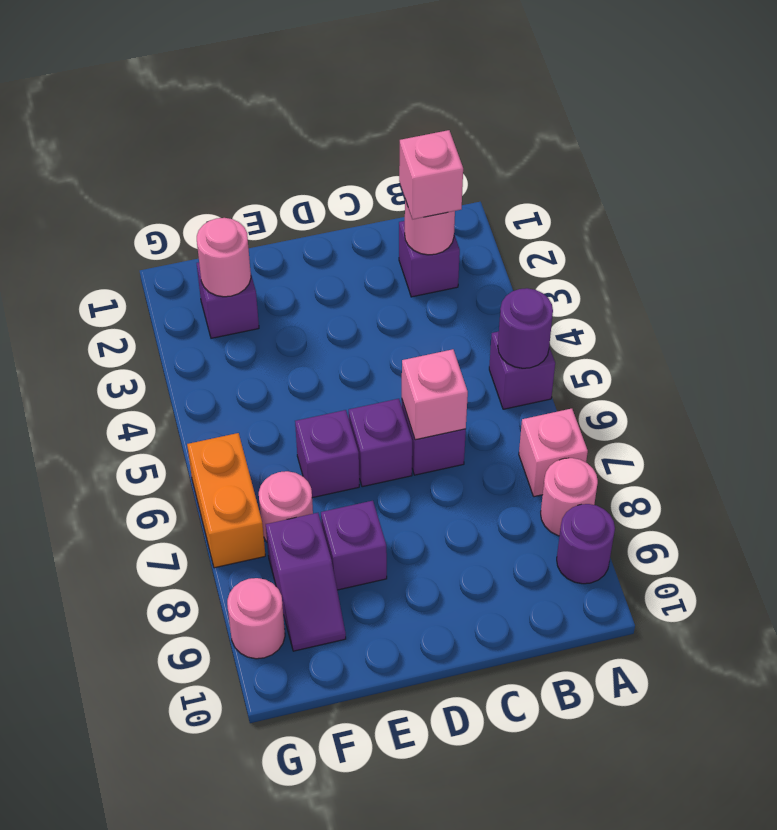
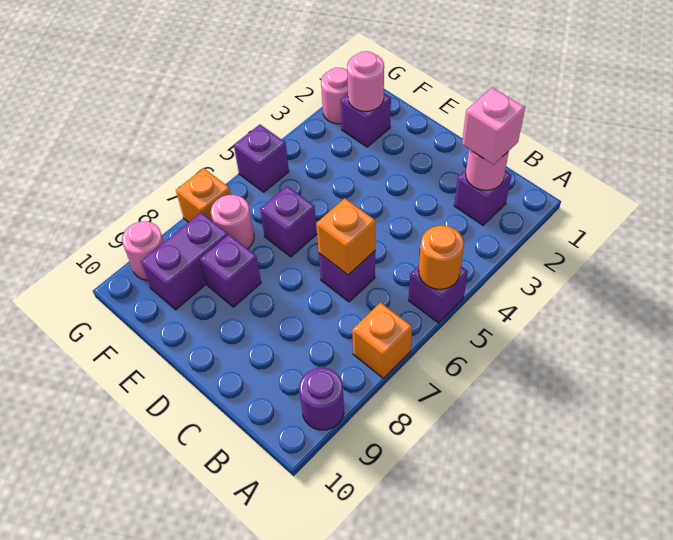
purple round brick A5 level 2 -> orange round brick A5 level 2
pink brick A7 level 1 -> orange brick A7 level 1
pink round brick A8 level 1 -> pink round brick G2 level 1
pink brick C6 level 2 -> orange brick C6 level 2
purple brick D6 level 1 -> purple brick G5 level 1
purple slope F8:F9 level 1 top 8 -> purple brick F8:F9 level 1
orange brick G6:G7 level 1 -> orange brick G7 level 1

